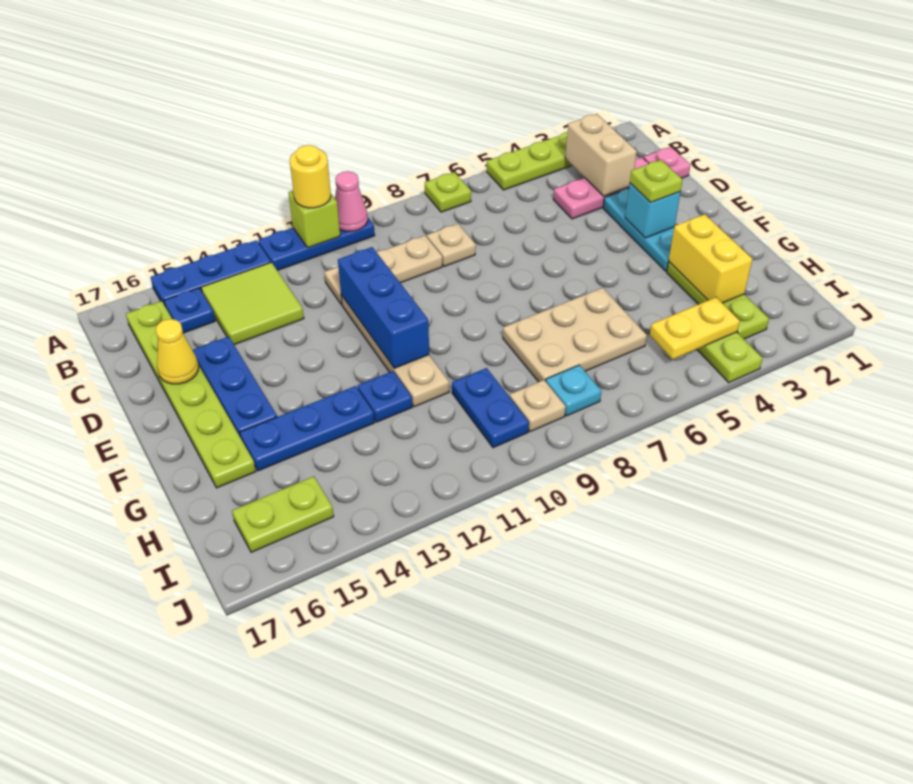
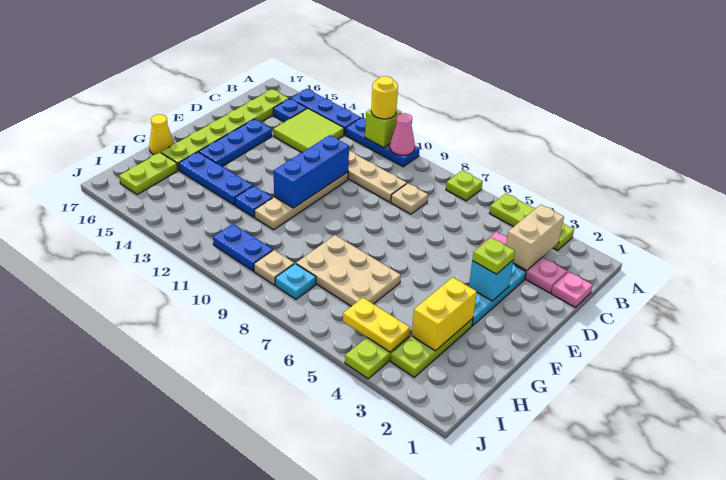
yellow cone D16 level 2 -> yellow cone G17 level 1
blue plate H10:I10 level 1 -> blue plate I10:I11 level 1
lime plate I15:I16 level 1 -> lime plate H16:I16 level 1

